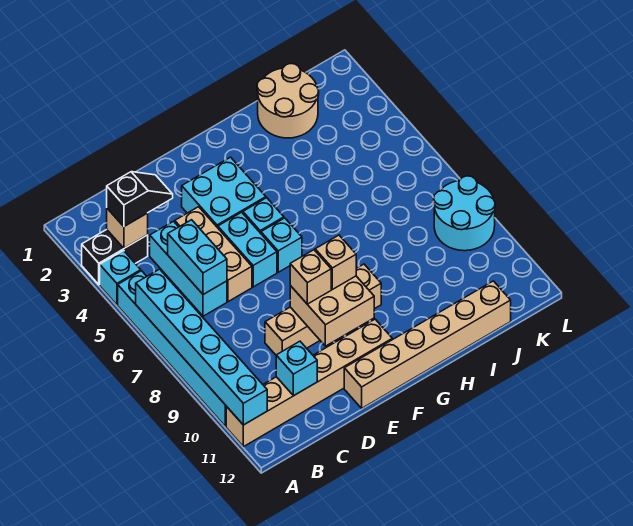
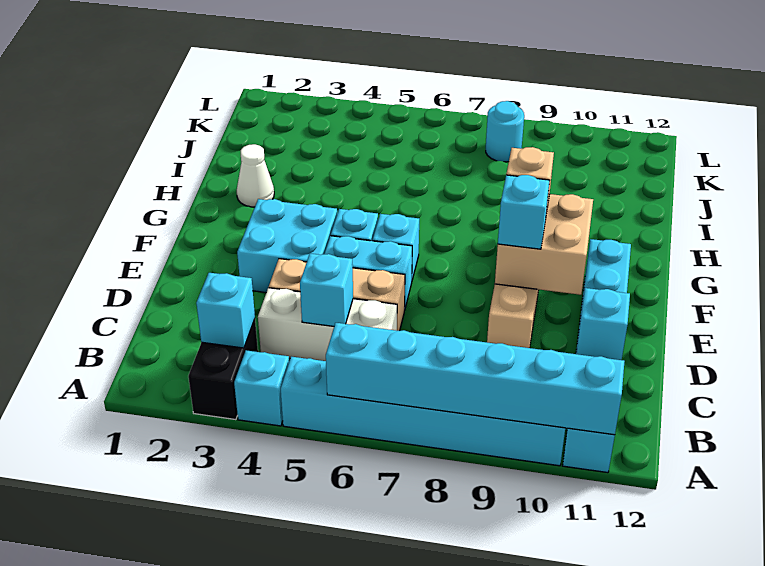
tan brick A11:F11 level 1 -> cyan brick A11:F11 level 1
tan brick B3 level 2 -> cyan brick B3 level 2
black slope B3:C3 level 3 top B -> none
cyan brick C4:C6 level 1 -> white brick C4:C6 level 1
cyan brick C5:C6 level 2 -> cyan brick C5 level 2
tan brick E9 level 3 -> cyan brick E9 level 3
tan brick E12:J12 level 1 -> none
none -> white cone H2 level 1
tan round brick I1:J2 level 1 -> none
cyan round brick K8:L9 level 1 -> cyan round brick K8 level 1

